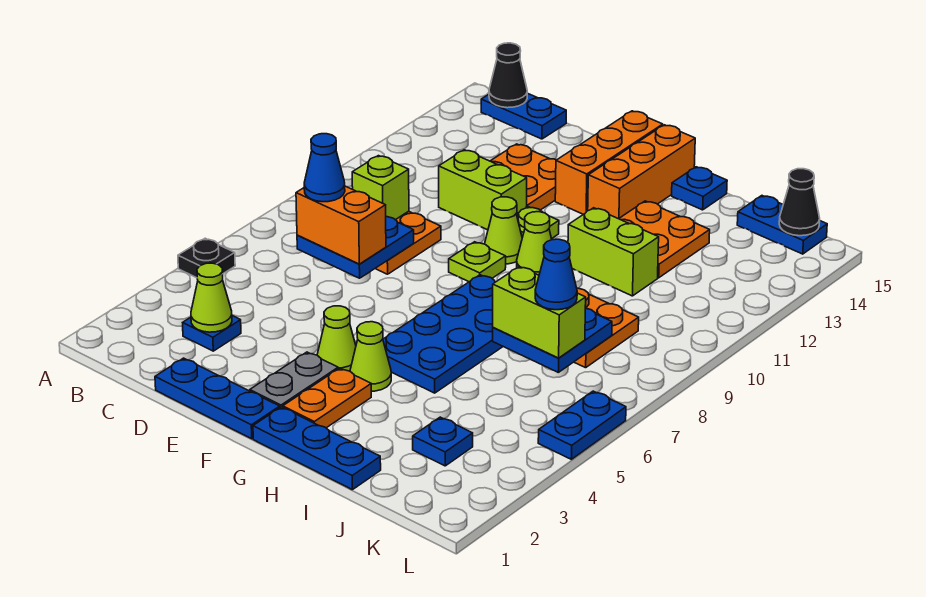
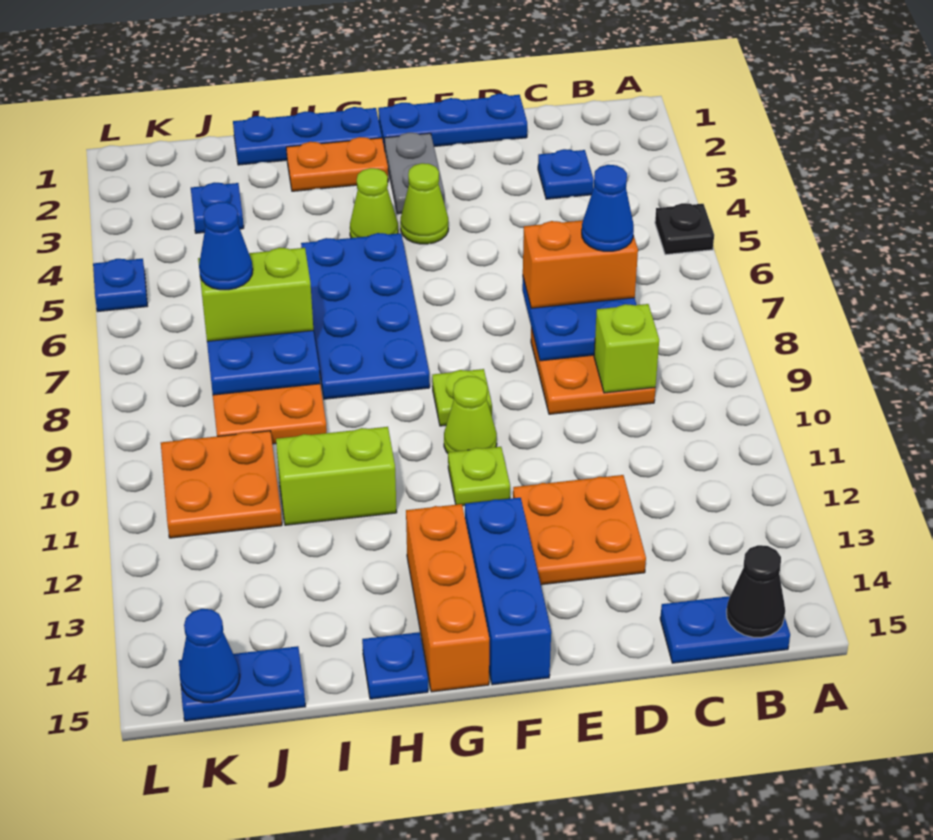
lime cone C3 level 2 -> none
lime brick D11:E11 level 1 -> none
orange brick F13:F15 level 1 -> blue brick F13:F15 level 1
orange plate G2:G3 level 1 -> orange plate G2:H2 level 1
lime cone G10 level 1 -> none
orange plate H12:I13 level 1 -> orange plate J10:K11 level 1
black cone K15 level 2 -> blue cone K15 level 2
blue plate L5:L6 level 1 -> blue plate L5 level 1

